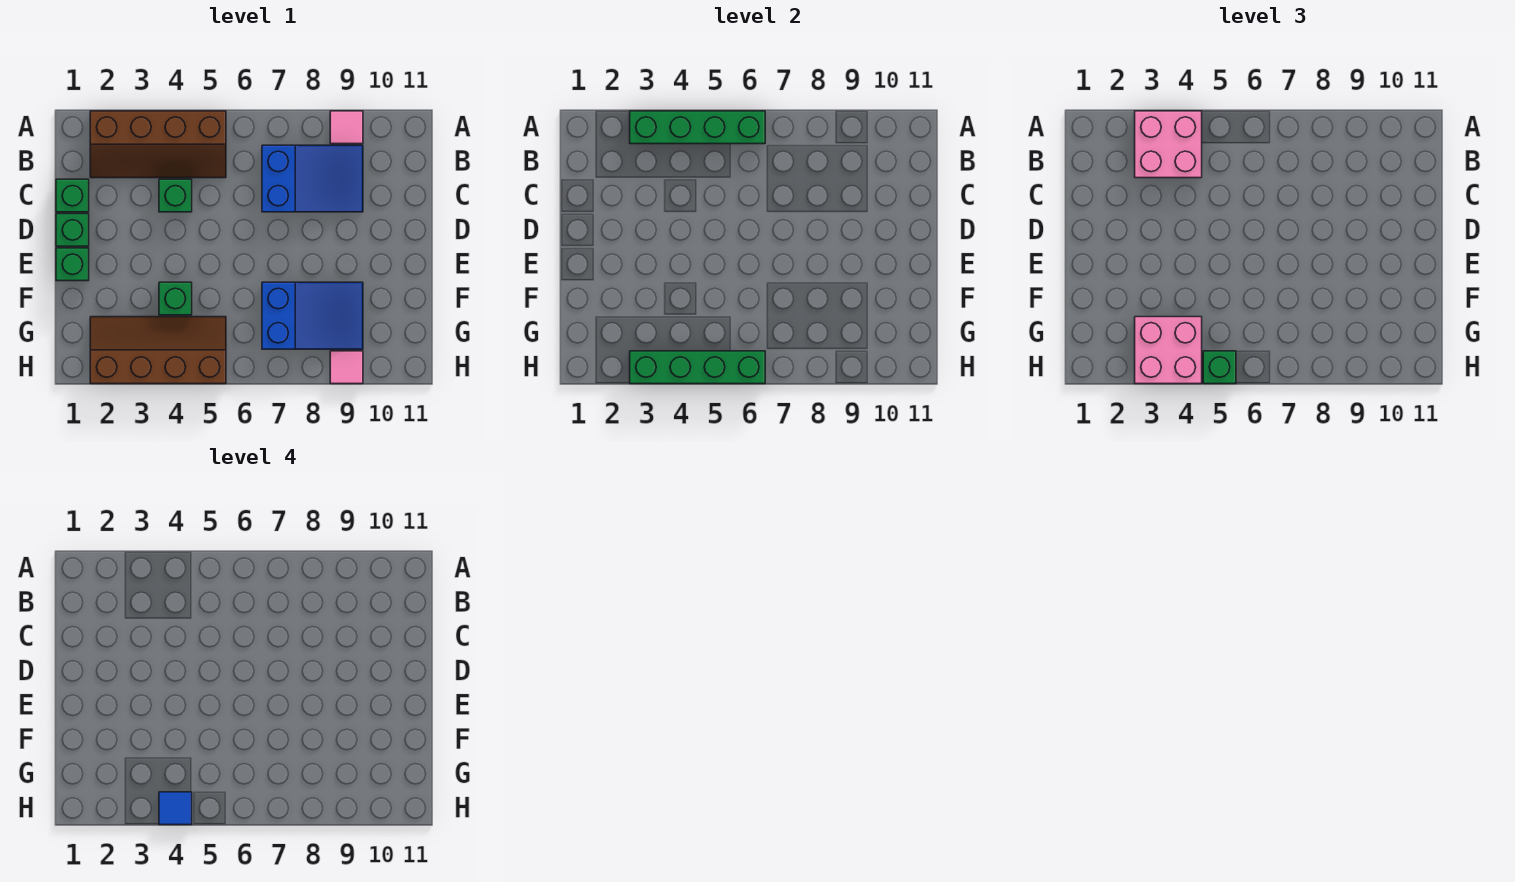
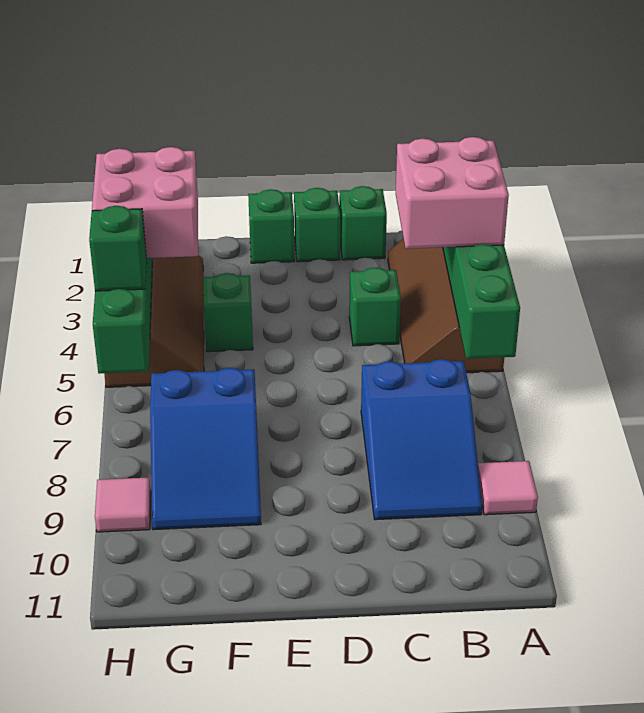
blue tile H4 level 4 -> none

